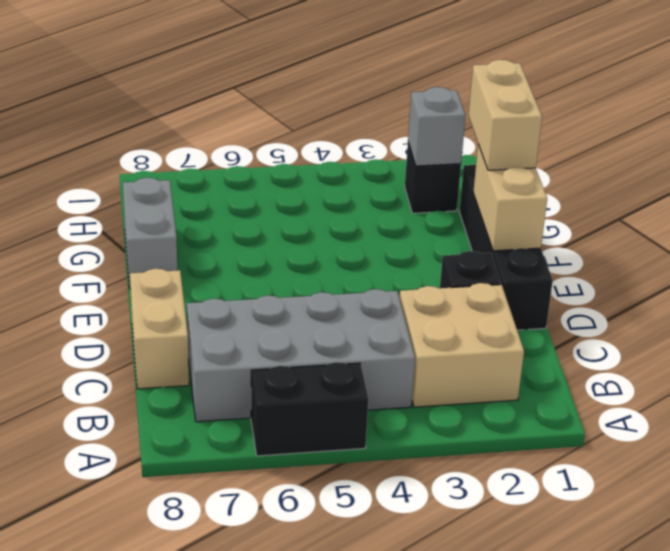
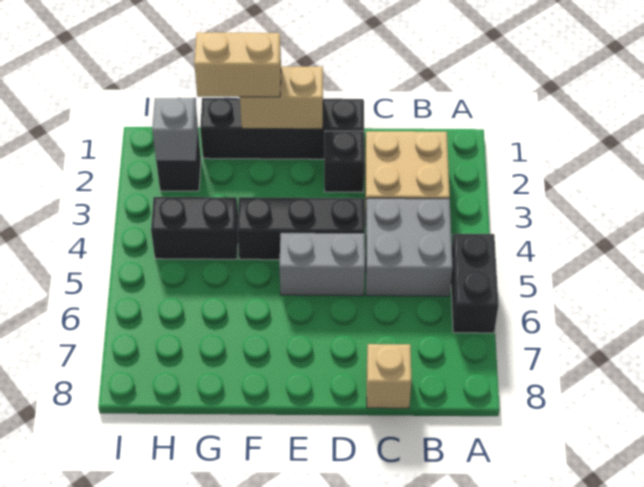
grey brick B4:C7 level 1 -> grey brick B4:C5 level 1
tan brick C8:D8 level 1 -> tan brick C8 level 1
none -> black brick D4:F4 level 1
grey brick F8:G8 level 1 -> grey brick D5:E5 level 1
none -> black brick G4:H4 level 1

